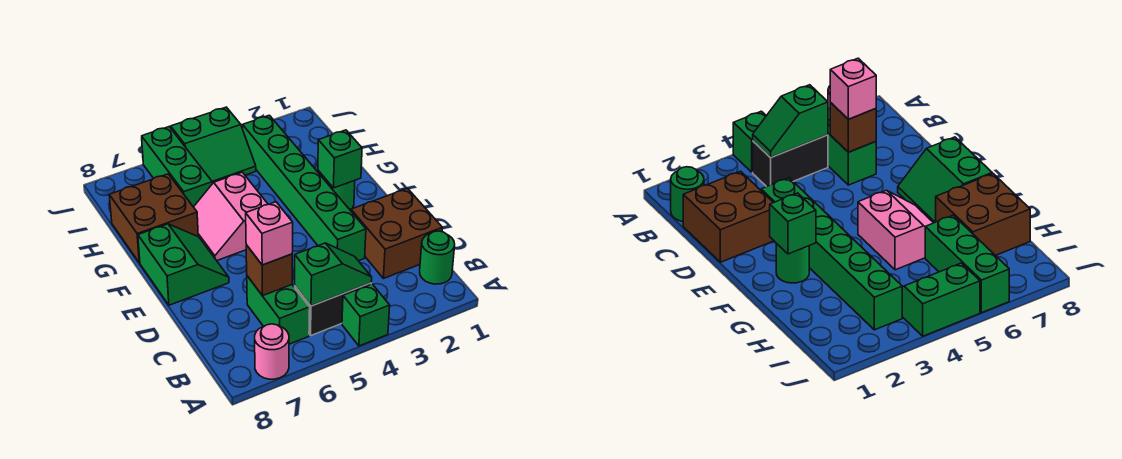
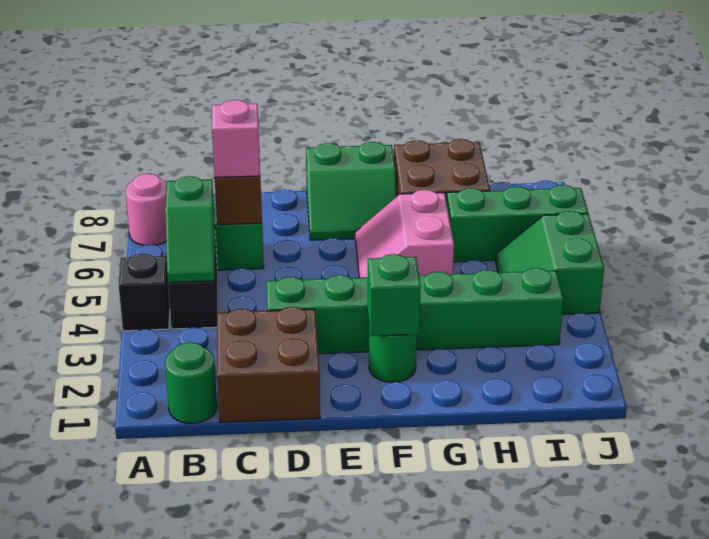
green brick A4 level 1 -> black brick A4 level 1
pink slope F5:G6 level 1 top 5 -> pink slope F5:G6 level 1 top G

